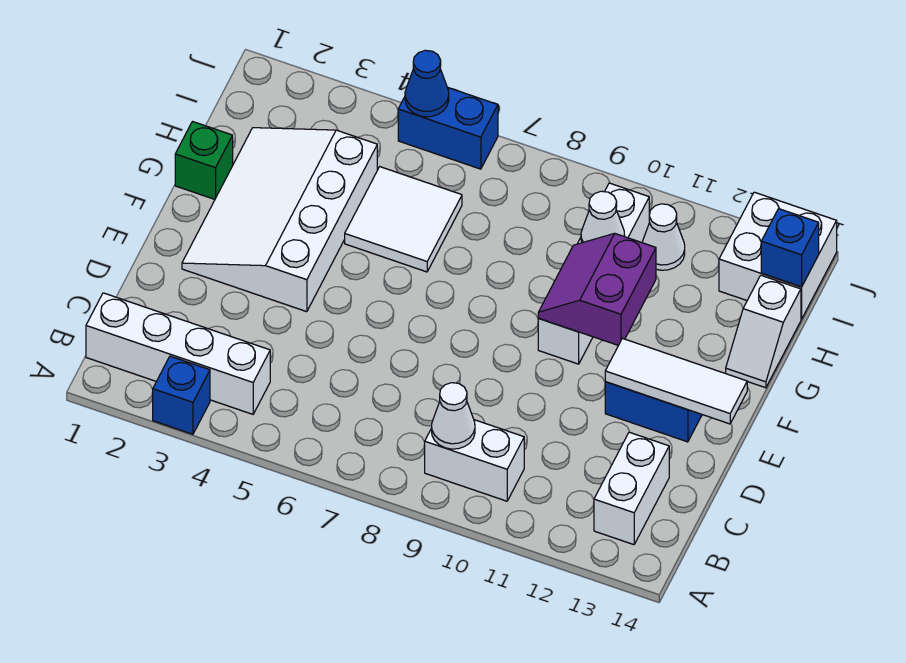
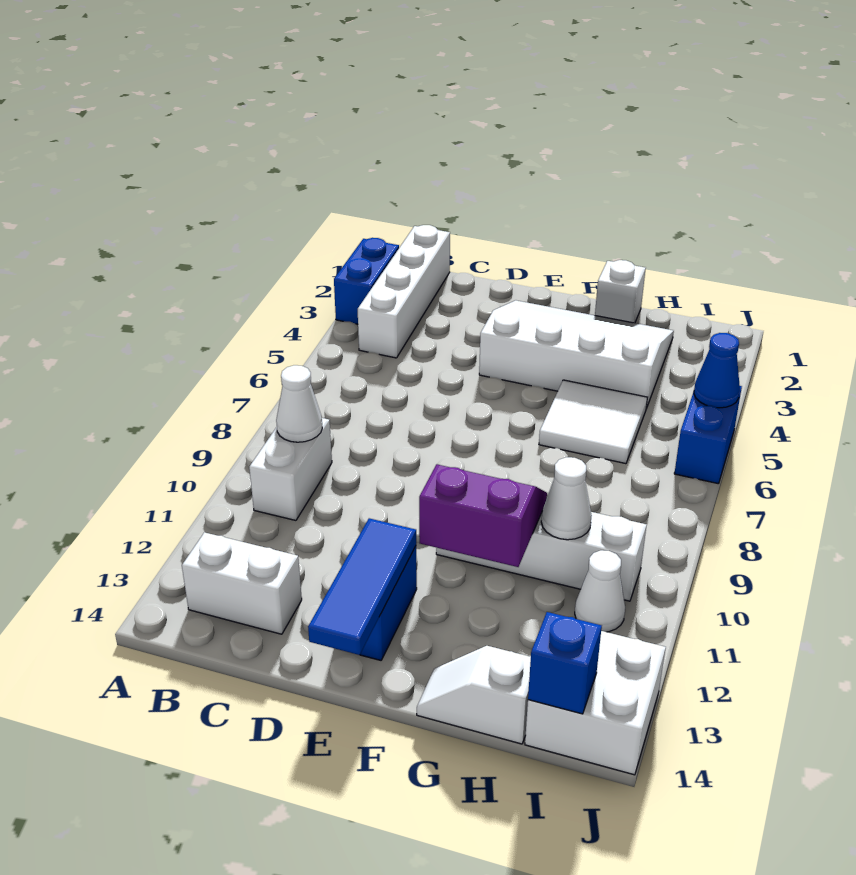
blue brick A3 level 1 -> blue brick A2:A3 level 1
white tile E12:E14 level 2 -> blue tile E12:E14 level 2
green brick G1 level 1 -> white brick G1 level 1

